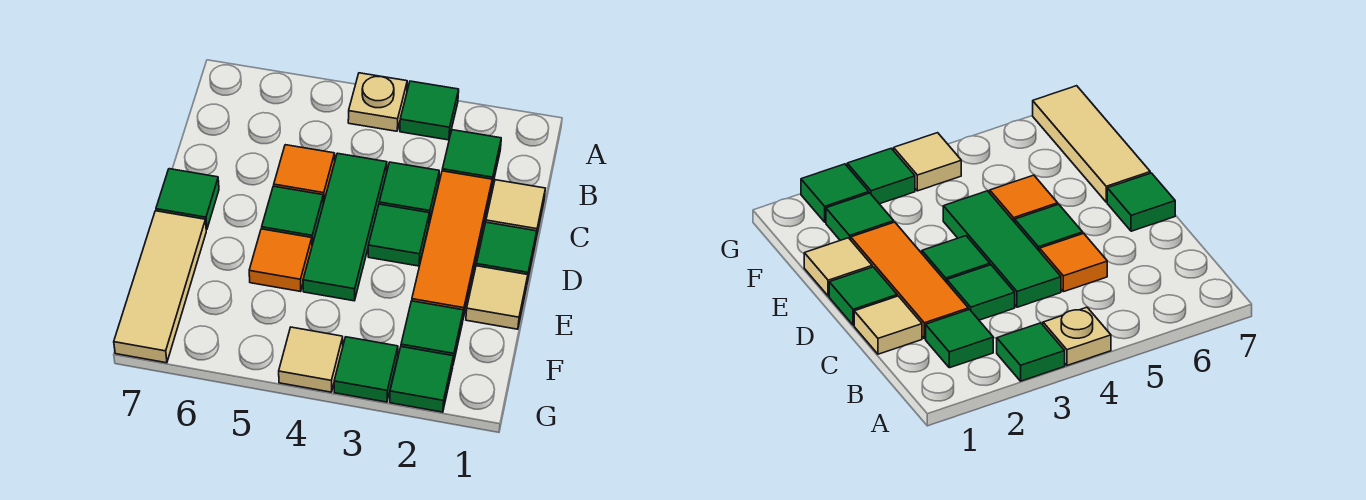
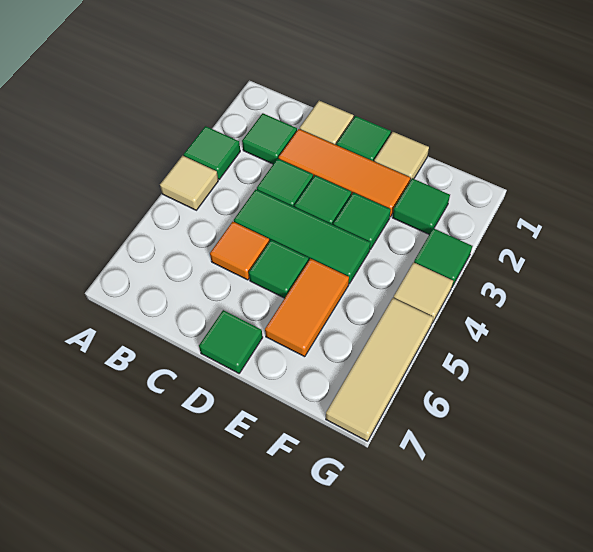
tan plate A4 level 1 -> tan tile A4 level 1
orange tile E5 level 1 -> orange tile E5:E6 level 1
tan tile E7:G7 level 1 -> tan tile G5:G7 level 1
green tile G2 level 1 -> green tile E3 level 1

